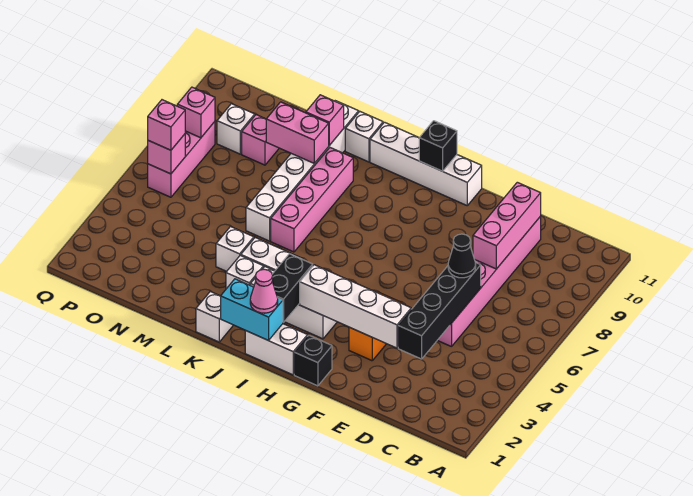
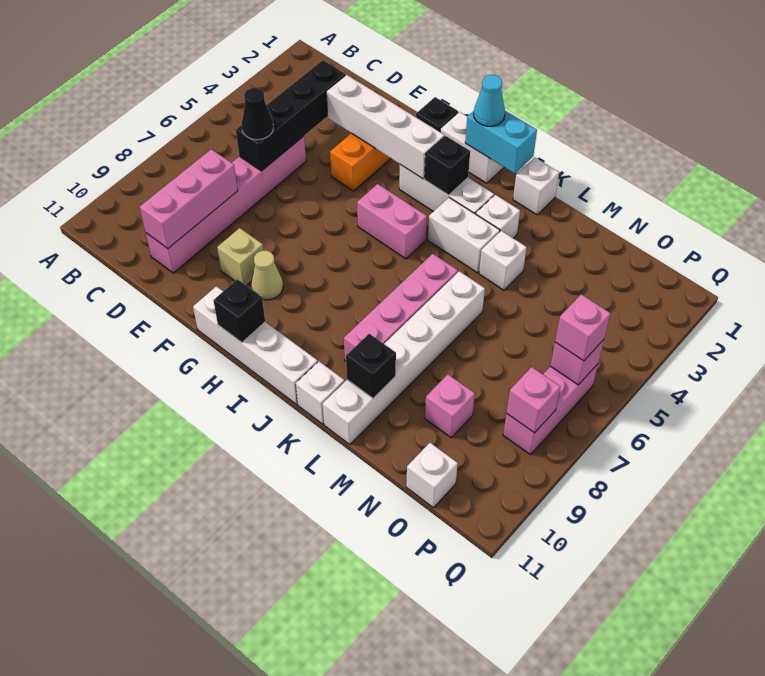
none -> tan brick F9 level 1
none -> tan cone G9 level 1
pink cone I1 level 3 -> cyan cone I1 level 3
black brick I2:I3 level 2 -> black brick I3 level 2
pink brick L9:M9 level 2 -> pink brick H5:I5 level 1
pink brick L10 level 2 -> black brick L10 level 2
white brick O9 level 1 -> white brick O11 level 1

